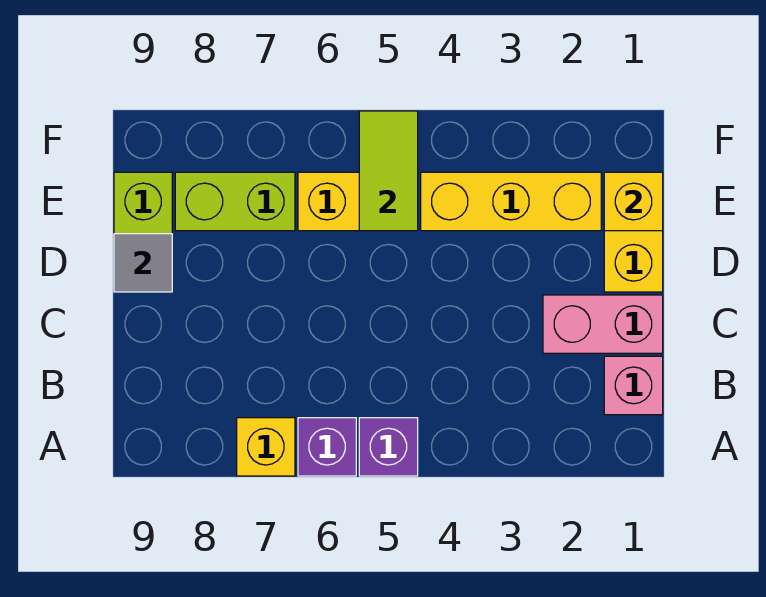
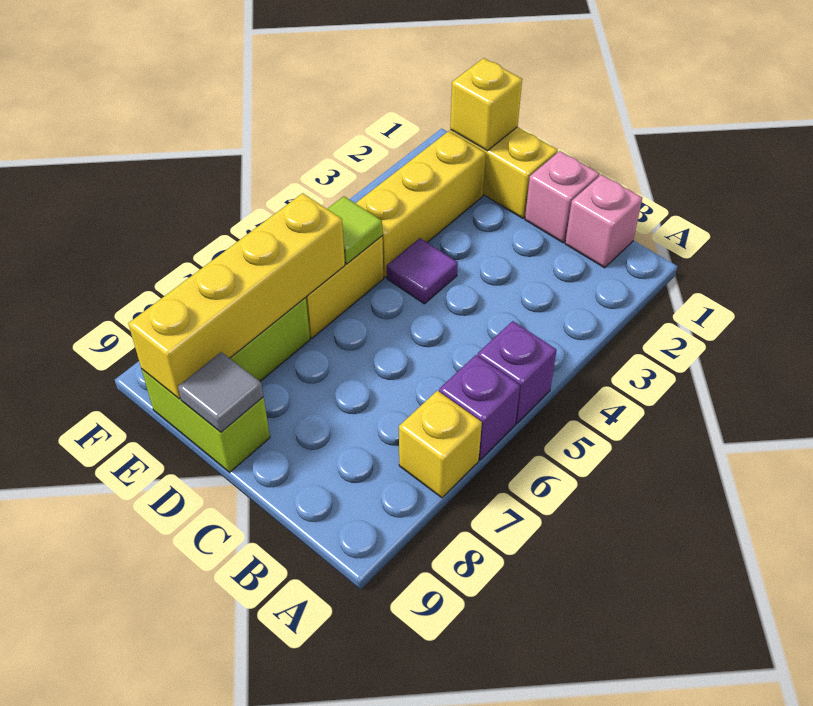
pink brick C1:C2 level 1 -> pink brick C1 level 1
none -> purple tile D4 level 1
lime tile E5:F5 level 2 -> lime tile E5 level 2
none -> yellow brick E6:E9 level 2

